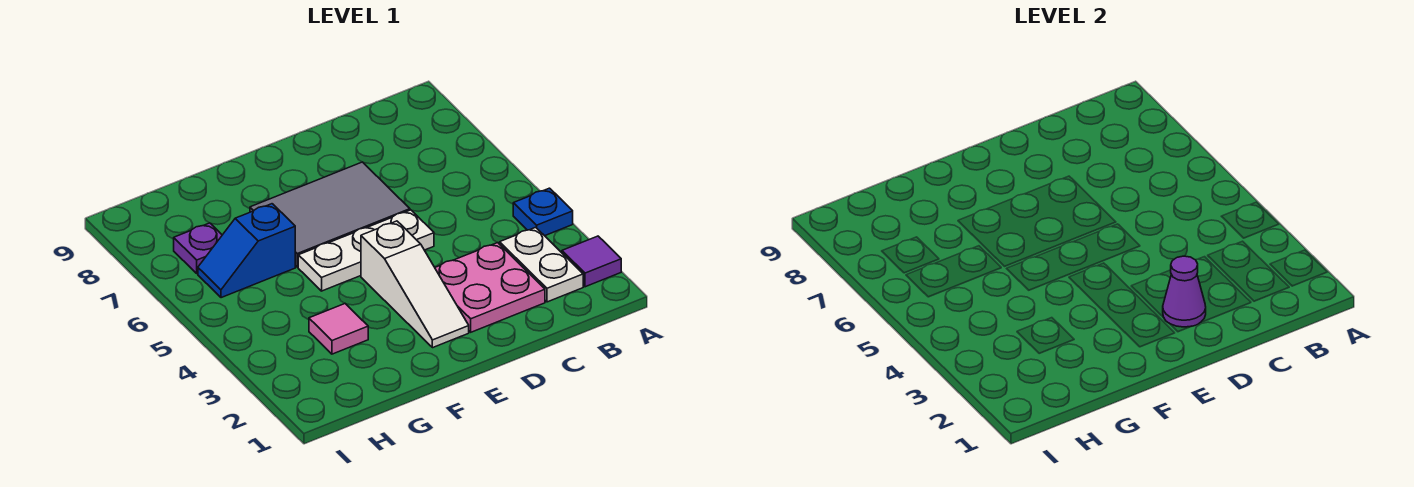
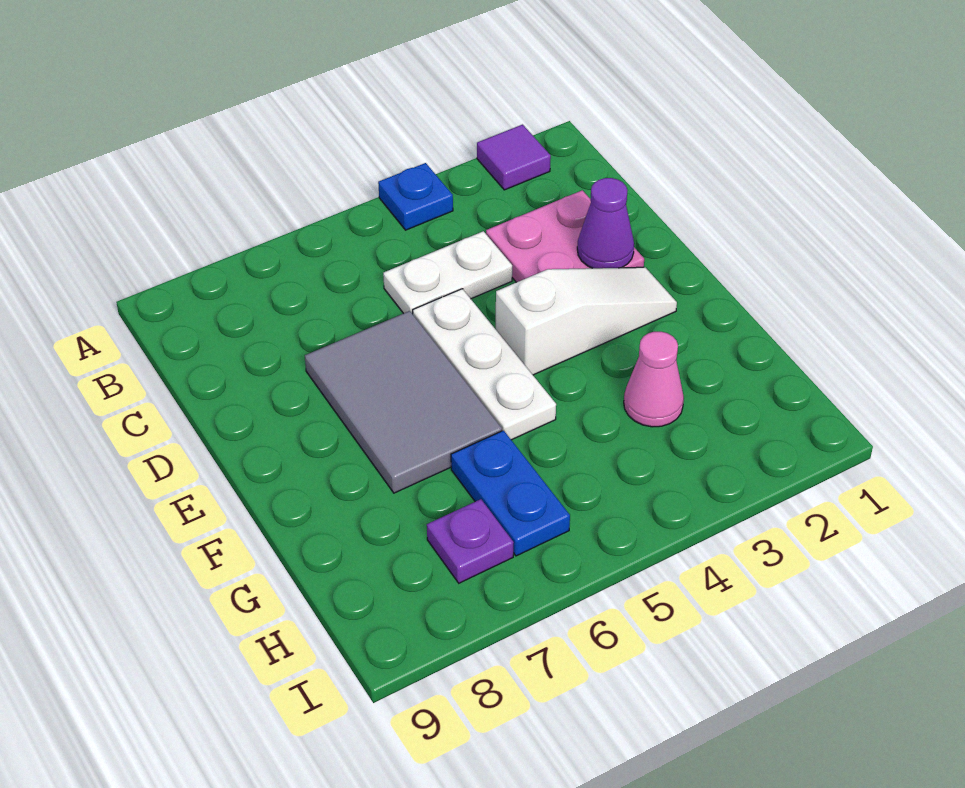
white plate B2:B3 level 1 -> white plate C4:C5 level 1
pink tile G3 level 1 -> pink cone G3 level 1
blue slope G6:H6 level 1 top G -> blue plate G6:H6 level 1

